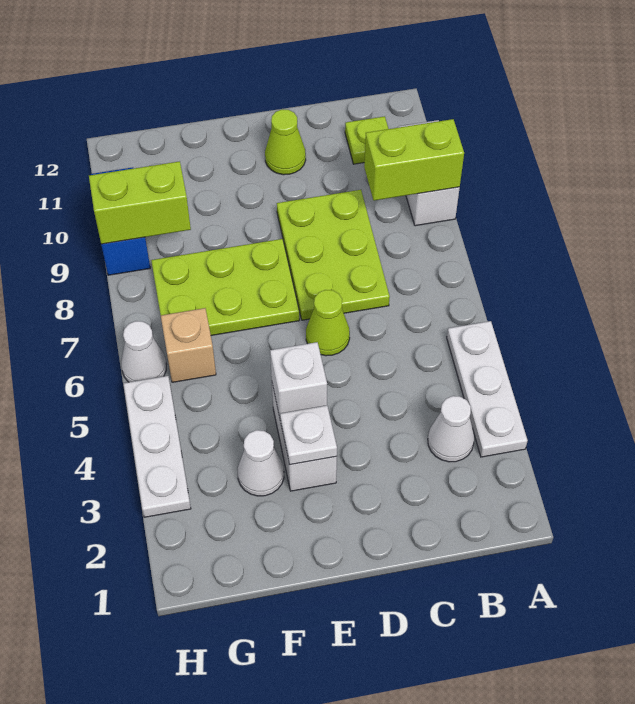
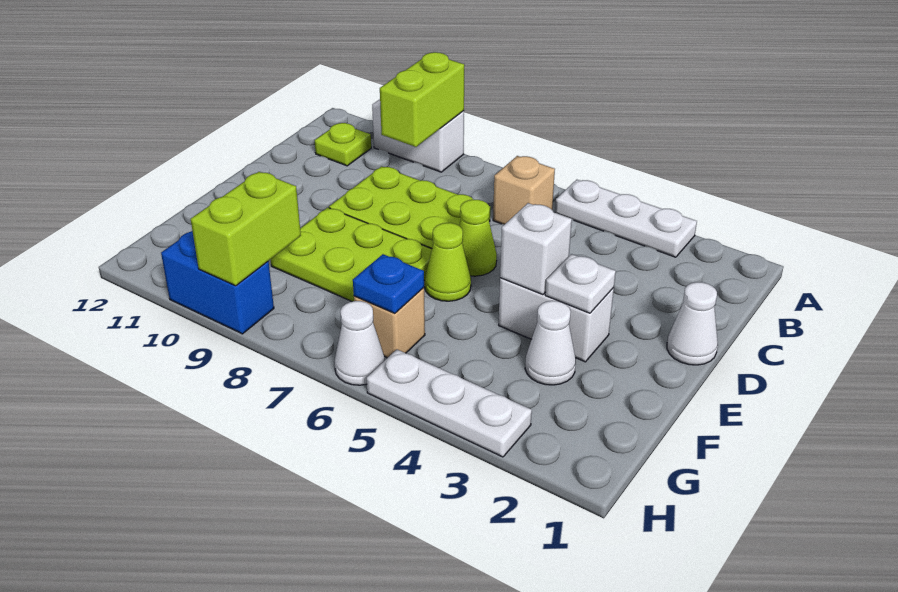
white cone B3 level 1 -> white cone D1 level 1
none -> tan brick B6 level 1
lime cone D11 level 1 -> lime cone E6 level 1
lime plate E7:G8 level 1 -> lime plate E7:F9 level 1
none -> blue plate G6 level 2

